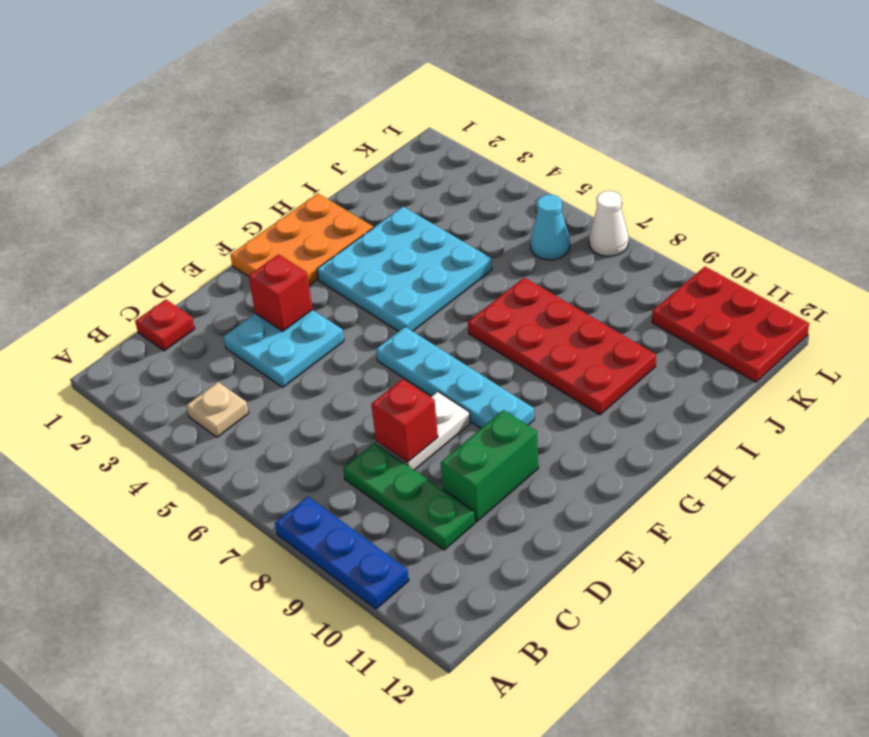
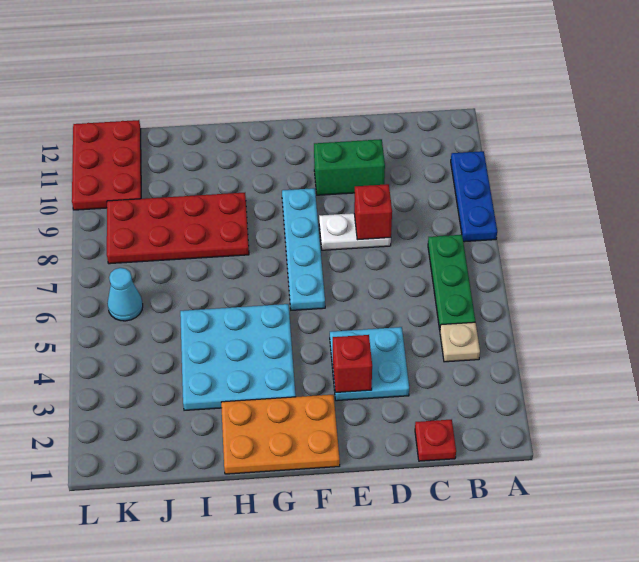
green plate C8:C10 level 1 -> green plate B5:B7 level 1
red plate H7:I10 level 1 -> red plate H8:K9 level 1
white cone L7 level 1 -> none

